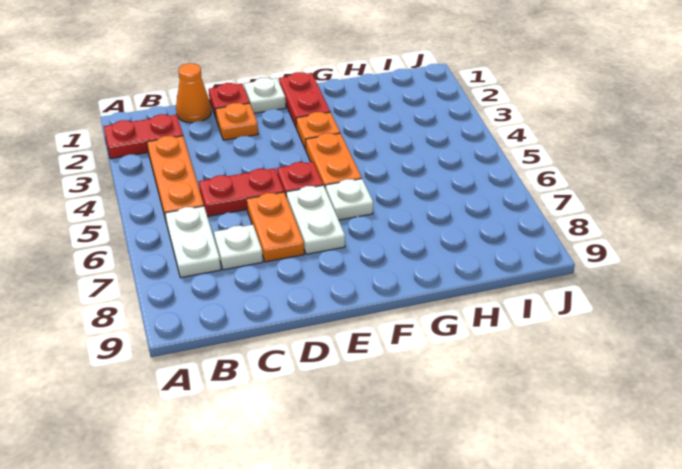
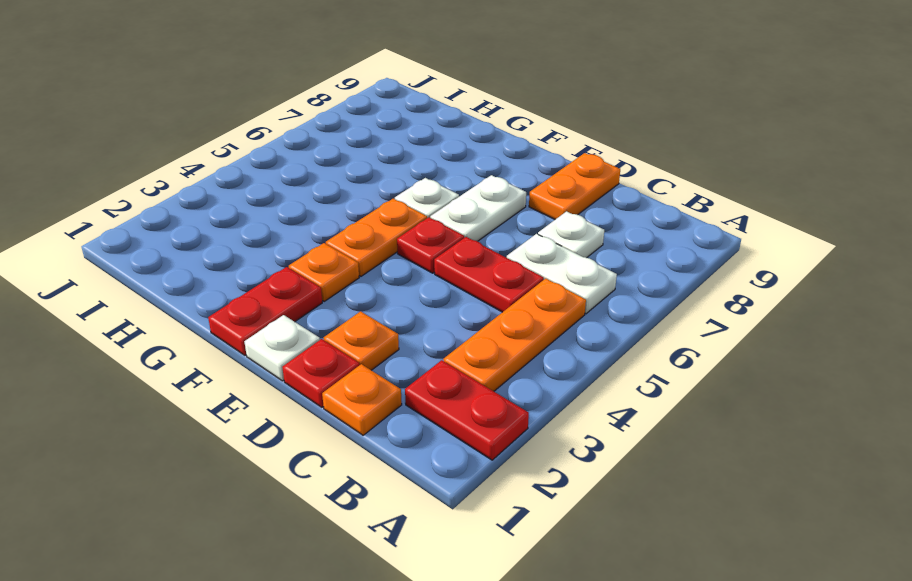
white plate B6:B7 level 1 -> white plate B6:C6 level 1
orange cone C1 level 1 -> orange plate C1 level 1
orange plate D6:D7 level 1 -> orange plate D8:D9 level 1

